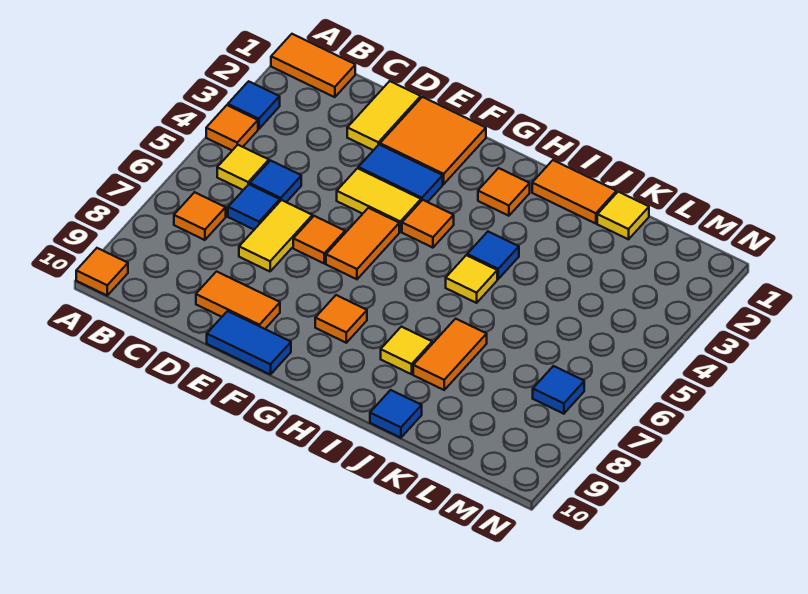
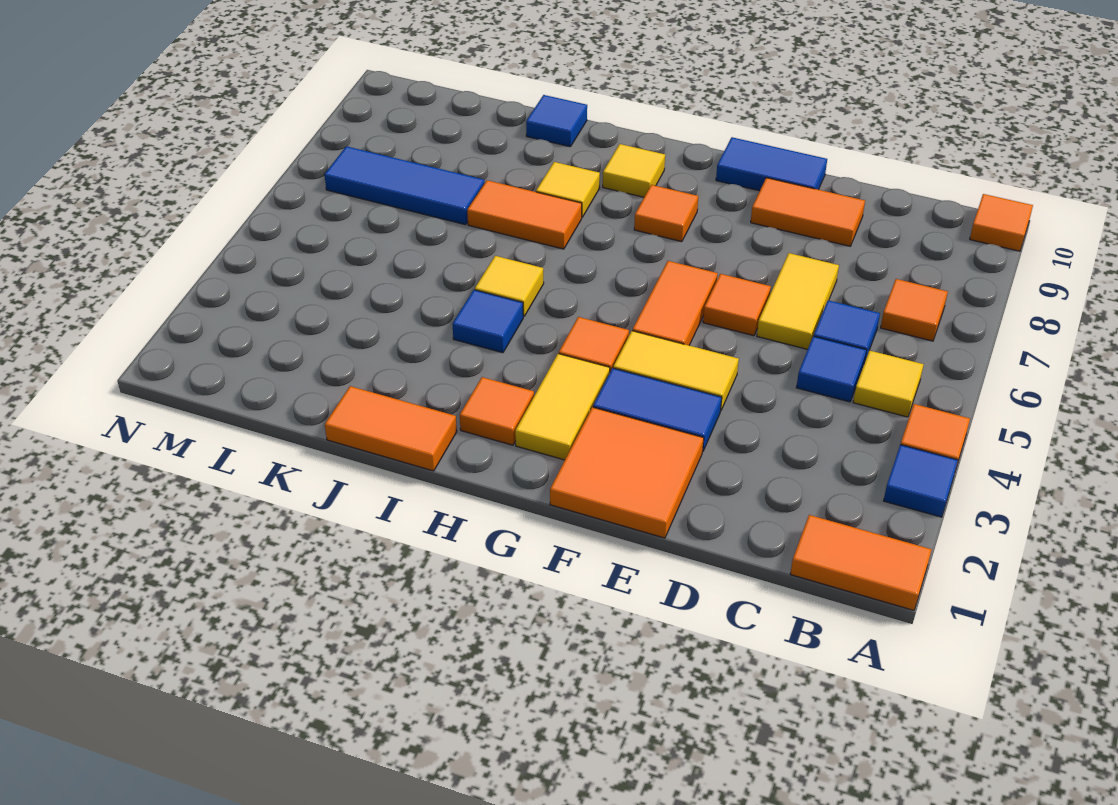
yellow tile D1:D2 level 1 -> yellow tile G2:G3 level 1
orange tile J7:J8 level 1 -> orange tile I7:J7 level 1
yellow tile K1 level 1 -> yellow tile H9 level 1
blue tile M7 level 1 -> blue tile K7:M7 level 1

